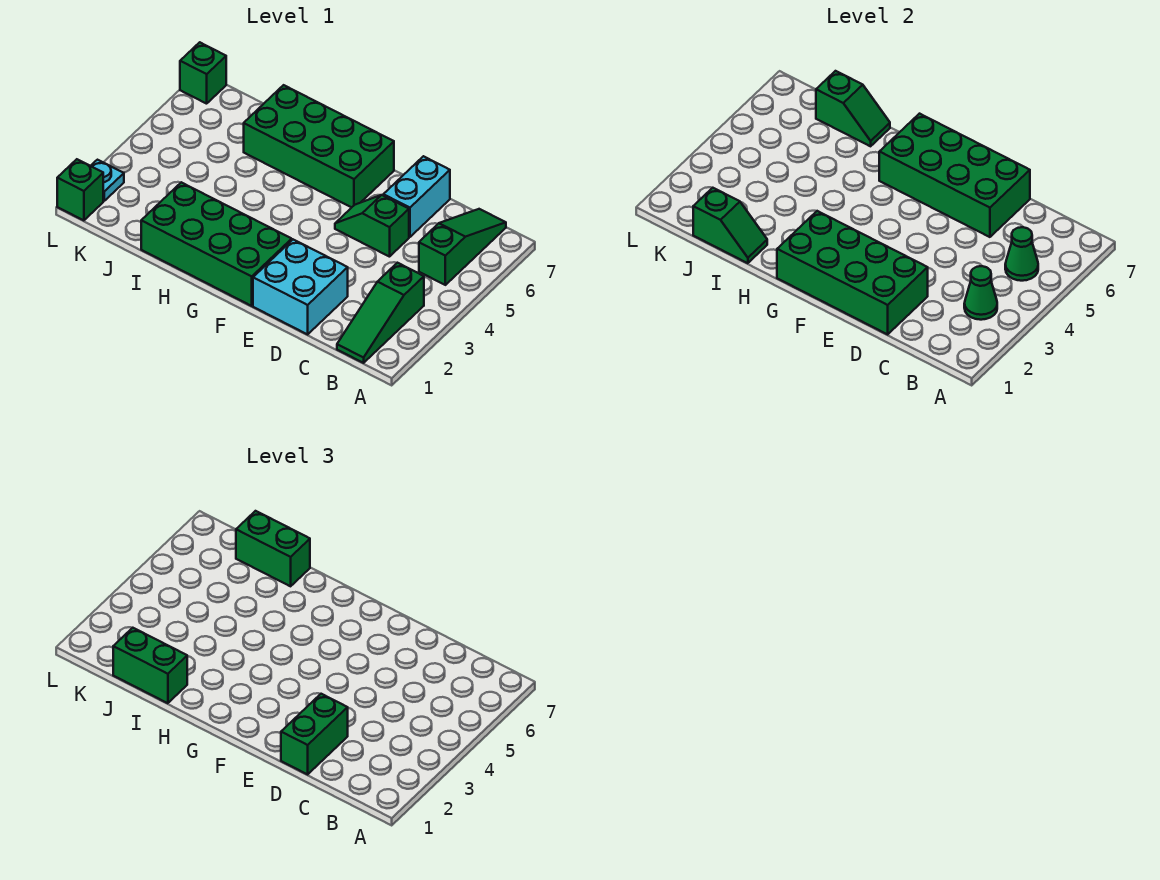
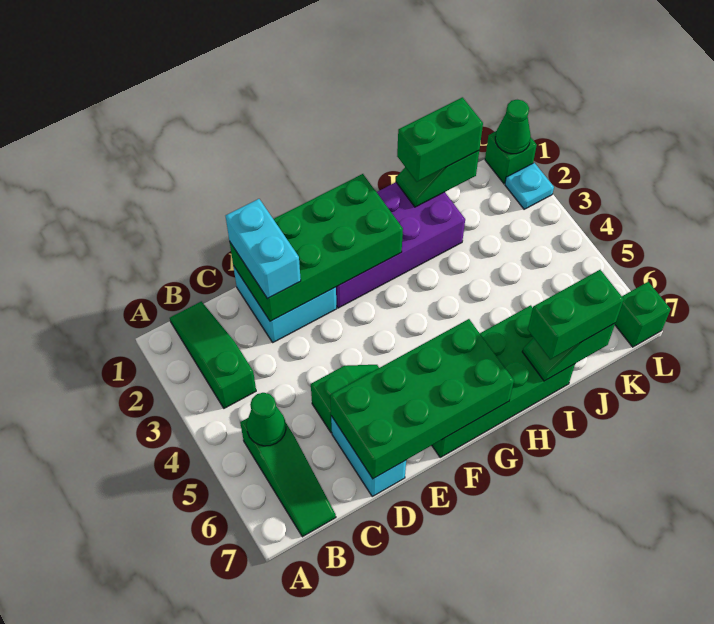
green cone B3 level 2 -> green cone L1 level 2
green brick D1:D2 level 3 -> cyan brick D1:D2 level 3
green brick F1:I2 level 1 -> purple brick F1:I2 level 1

